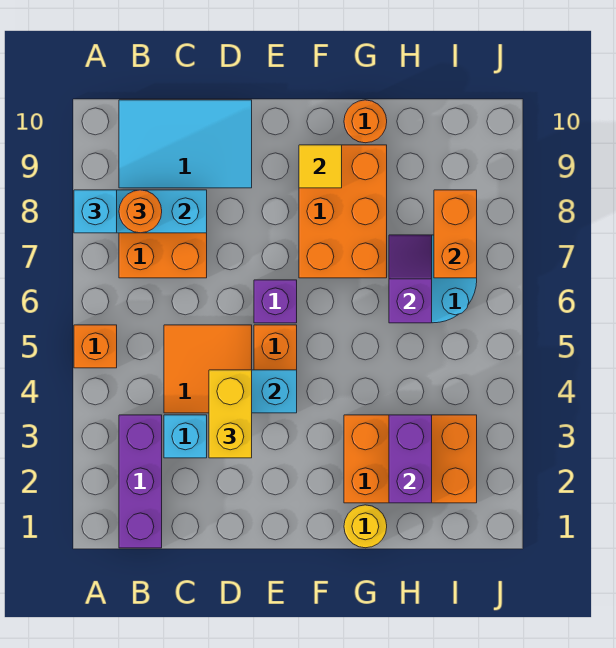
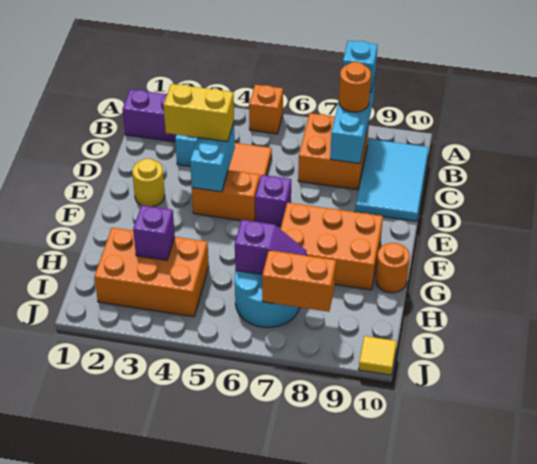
yellow tile F9 level 2 -> yellow tile J10 level 1
yellow round brick G1 level 1 -> yellow round brick E2 level 1
orange brick G2:I3 level 1 -> orange brick H2:I4 level 1
purple brick H2:H3 level 2 -> purple brick H3 level 2

